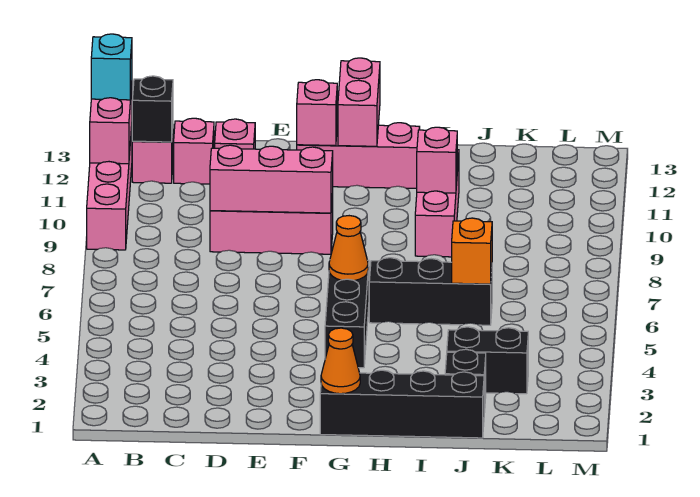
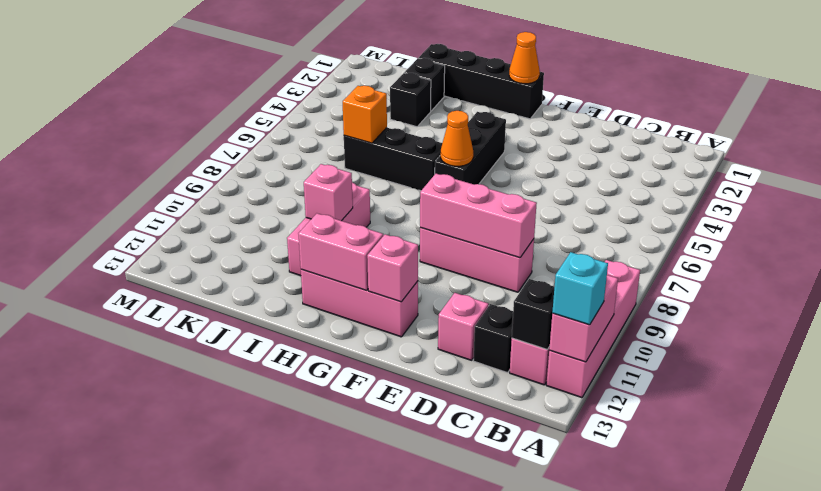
pink brick C12 level 1 -> black brick C12 level 1
pink brick G12:G13 level 2 -> pink brick G12:H12 level 2
black brick J3:K3 level 1 -> black brick J3 level 1

